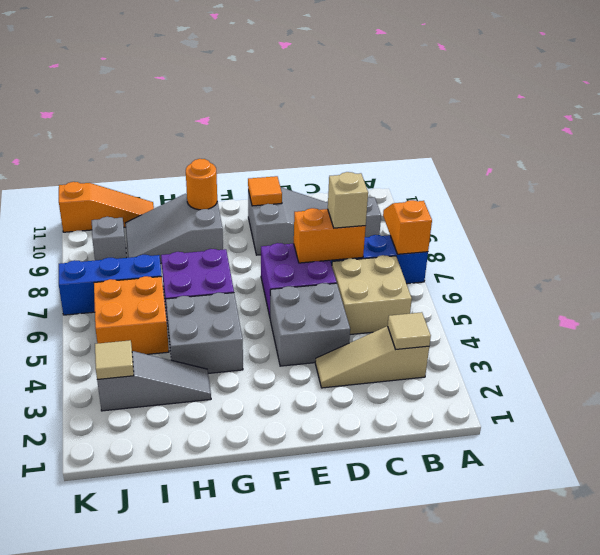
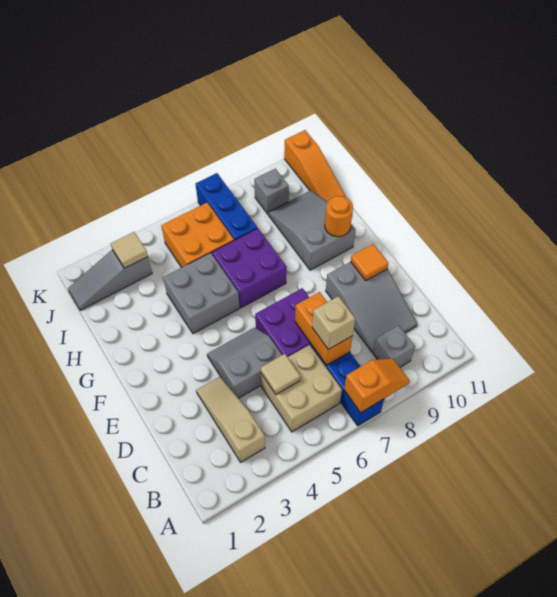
tan tile B3 level 2 -> tan tile C5 level 2
grey brick D4:E5 level 1 -> grey slope D4:E5 level 1 top D
grey slope H3:J3 level 1 top J -> grey slope J1:J3 level 1 top 3

